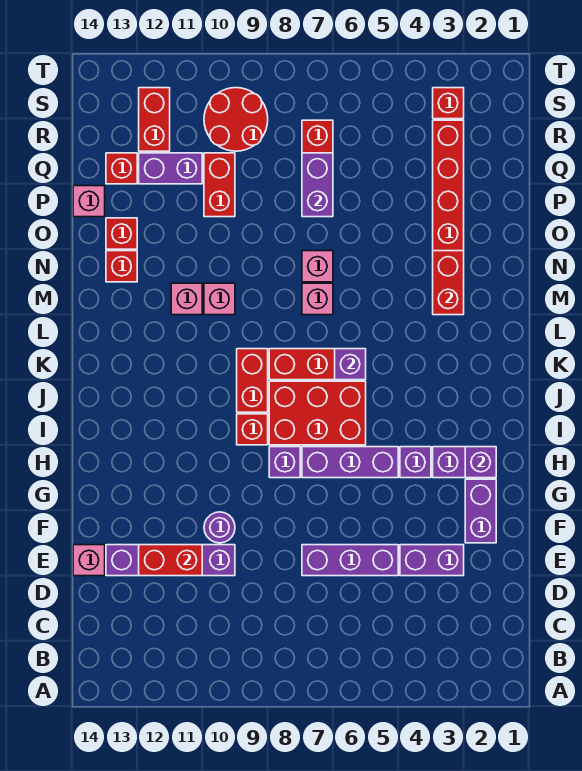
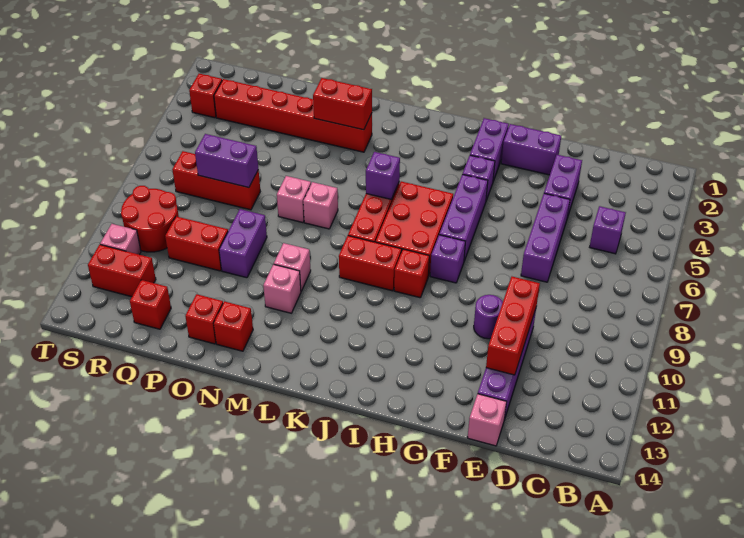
red brick E11:E12 level 2 -> red brick E10:E12 level 2
purple brick H2 level 2 -> purple brick C5 level 1
pink brick P14 level 1 -> pink brick S11 level 1
purple brick Q11:Q12 level 1 -> purple brick O9:O10 level 1

